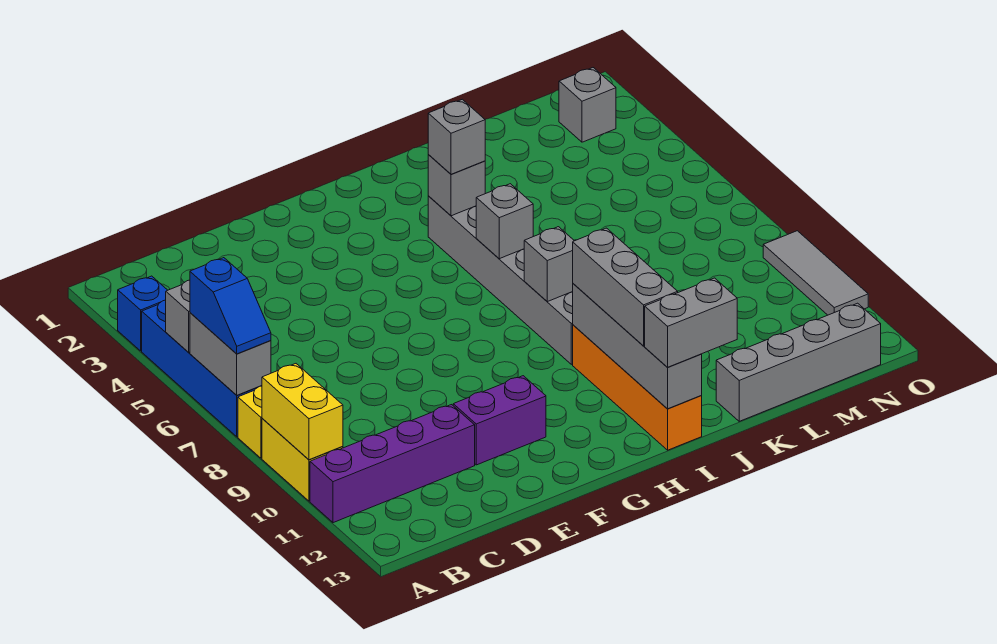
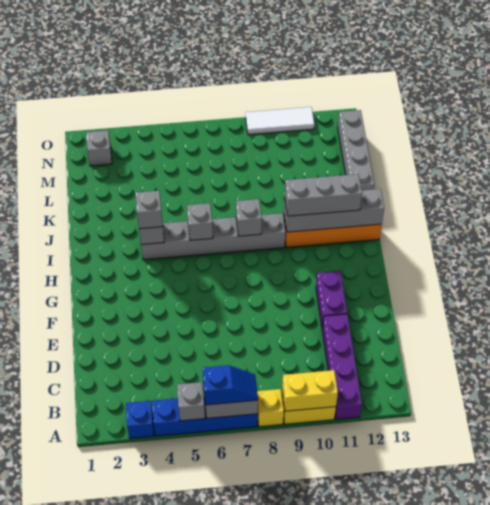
grey brick I13:J13 level 3 -> none
grey tile O9:O11 level 1 -> white tile O9:O11 level 1

